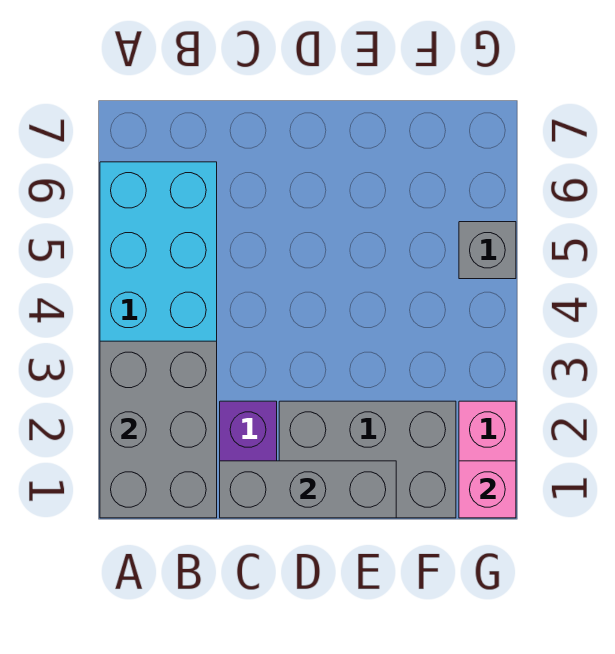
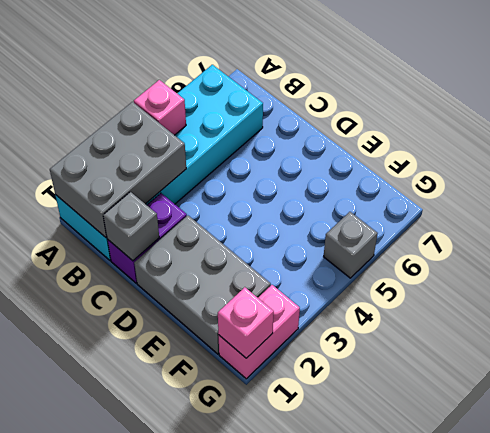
none -> pink brick A4 level 2
grey brick C1:E1 level 2 -> grey brick C1 level 2

